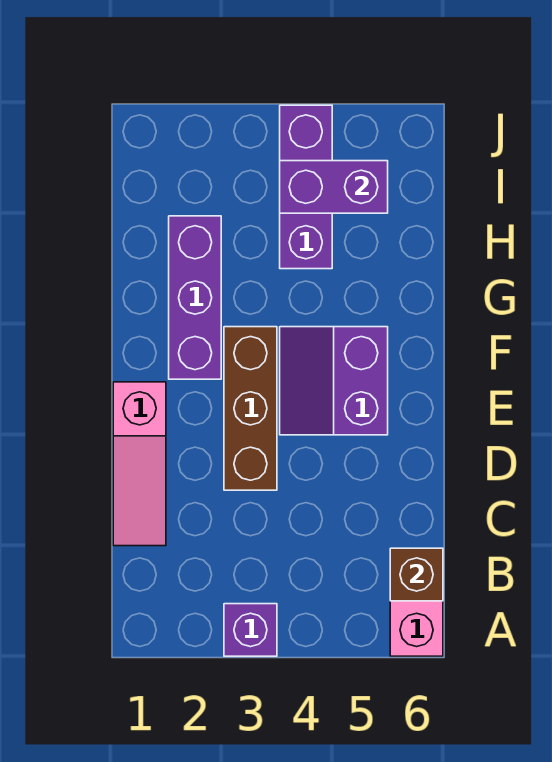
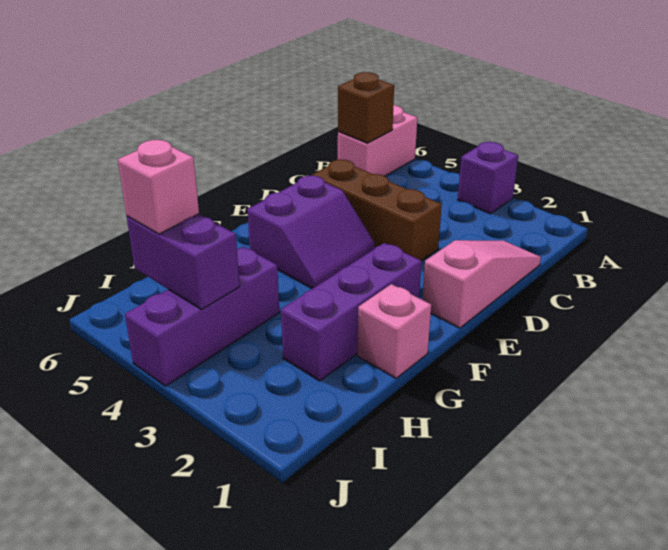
brown brick D3:F3 level 1 -> brown brick D3:D5 level 1
none -> pink brick G1 level 1
none -> pink brick I5 level 3

